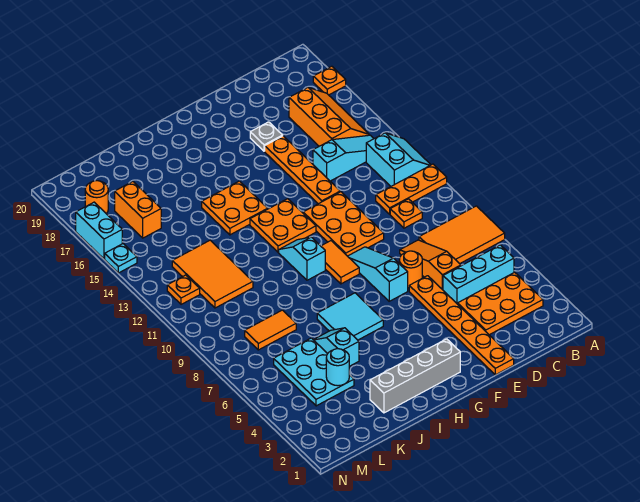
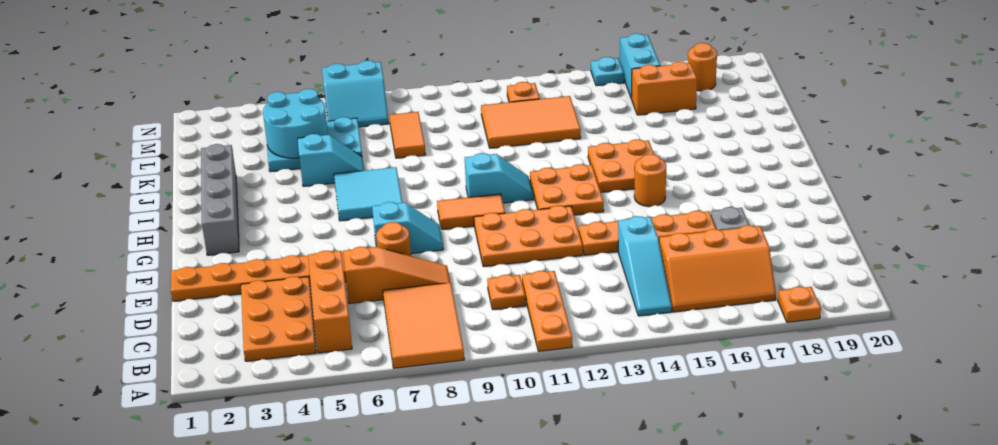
cyan slope A12:B13 level 1 top B -> cyan slope M6:N7 level 1 top N
cyan brick B5:D5 level 1 -> orange brick B5:D5 level 1
cyan slope F7:F9 level 1 top 7 -> cyan slope F7:F8 level 1 top 7
none -> orange round brick G15 level 1
cyan round brick K4 level 2 -> cyan round brick K4:L5 level 2
cyan brick N16:N17 level 1 -> cyan brick M16:N16 level 1

